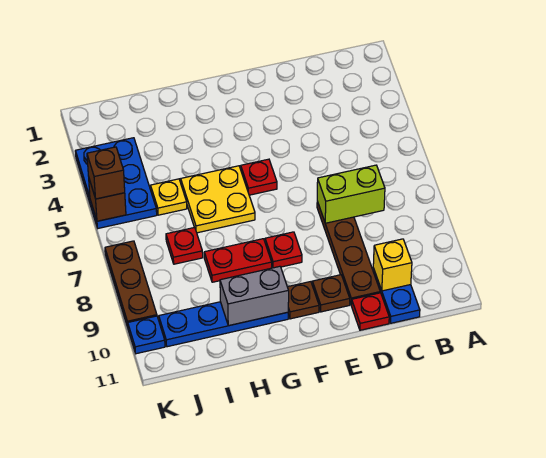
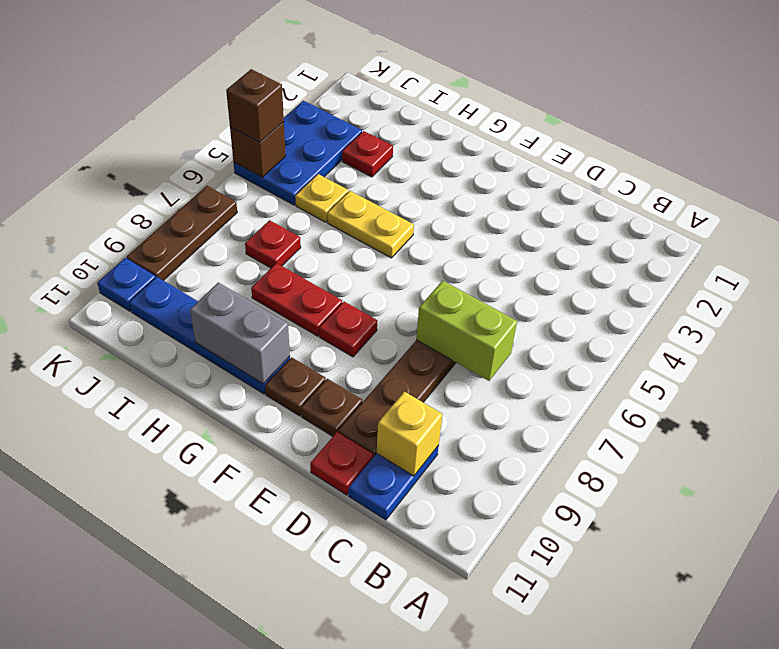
red plate F5 level 1 -> red plate I3 level 1
yellow plate G5:H6 level 1 -> yellow plate G5:H5 level 1

